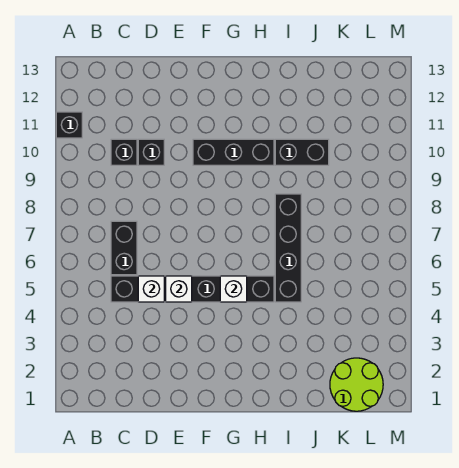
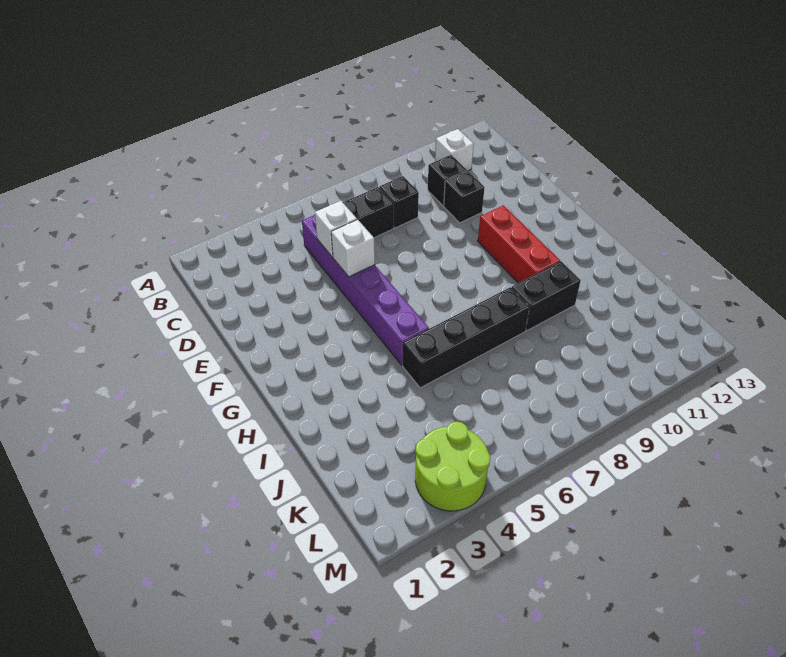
black brick A11 level 1 -> black brick C8 level 1
black brick C5:H5 level 1 -> purple brick C5:H5 level 1
black brick F10:H10 level 1 -> red brick F10:H10 level 1
white brick G5 level 2 -> white brick B11 level 1
black brick I10:J10 level 1 -> black brick I9:I10 level 1
lime round brick K1:L2 level 1 -> lime round brick L3:M4 level 1

